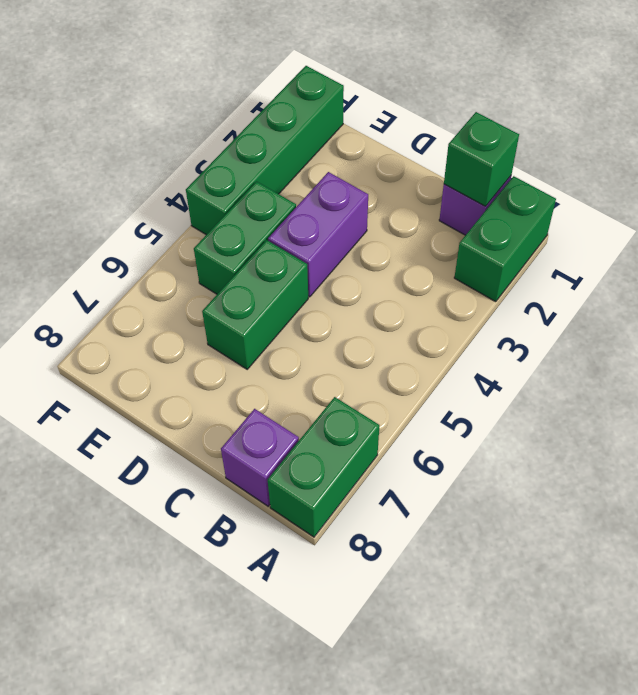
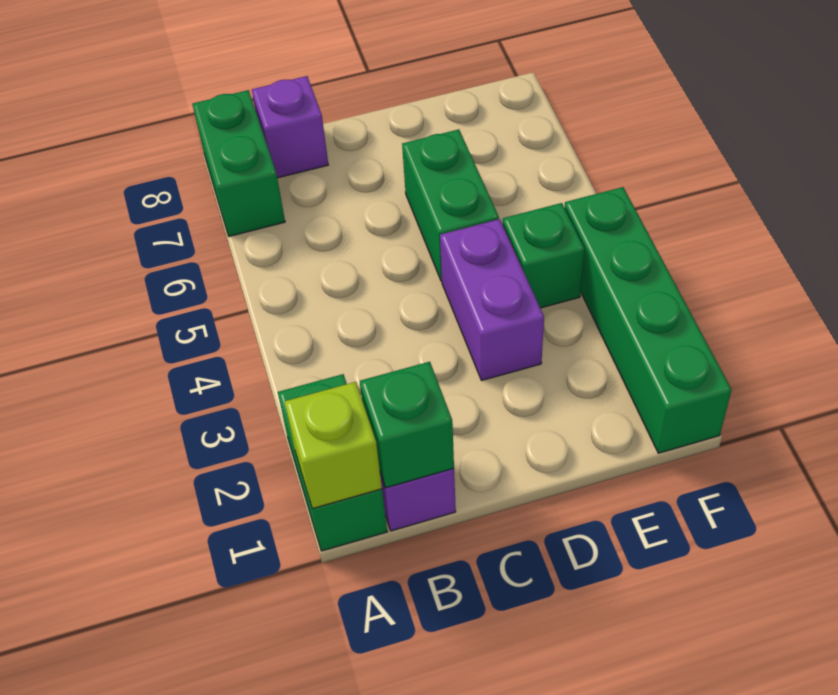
none -> lime brick A1 level 2
green brick E4:E5 level 1 -> green brick E4 level 1

